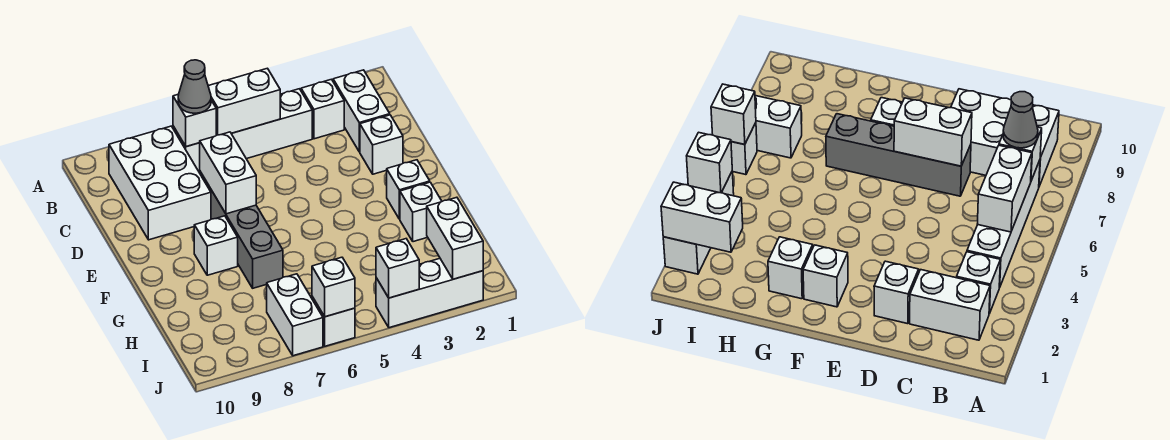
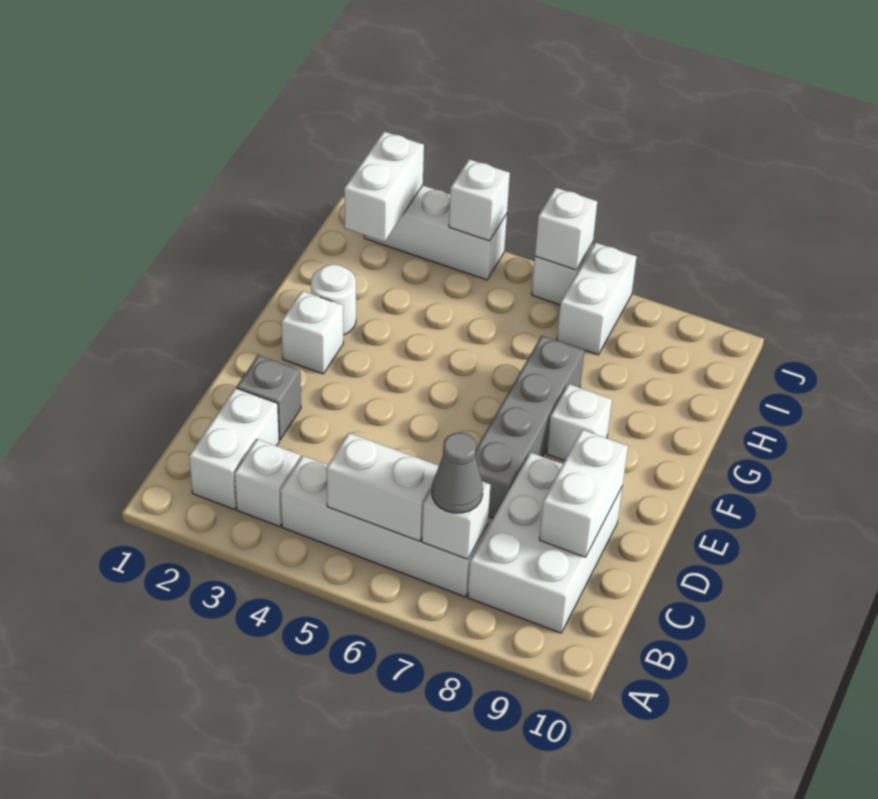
white brick D2 level 1 -> grey brick D2 level 1
white brick D7:E7 level 2 -> white brick C9:D9 level 2
white brick G2 level 1 -> white round brick G2 level 1

